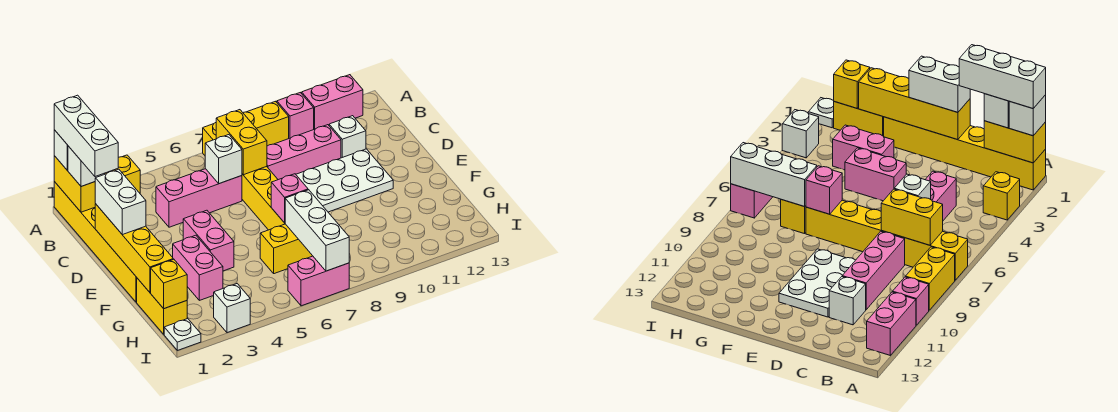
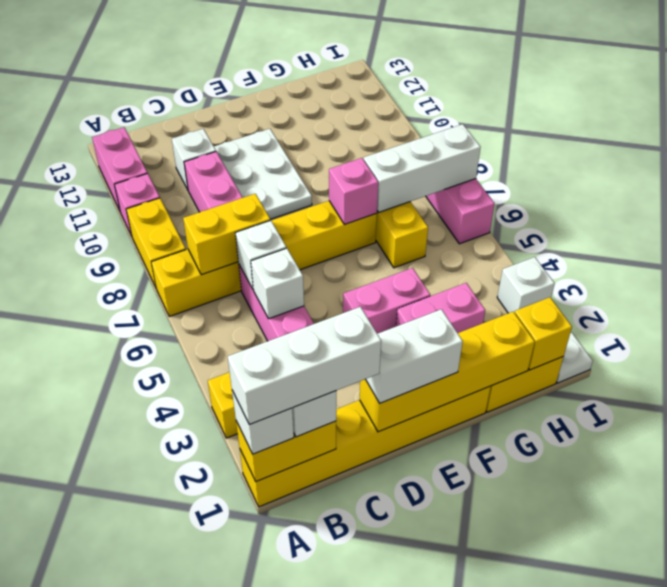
none -> white brick C5 level 2

